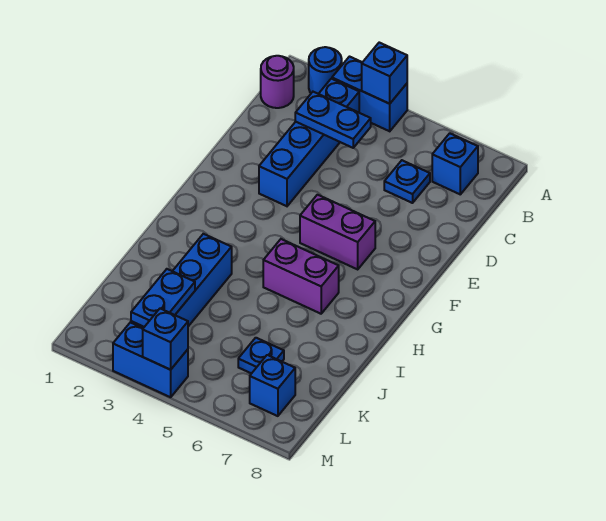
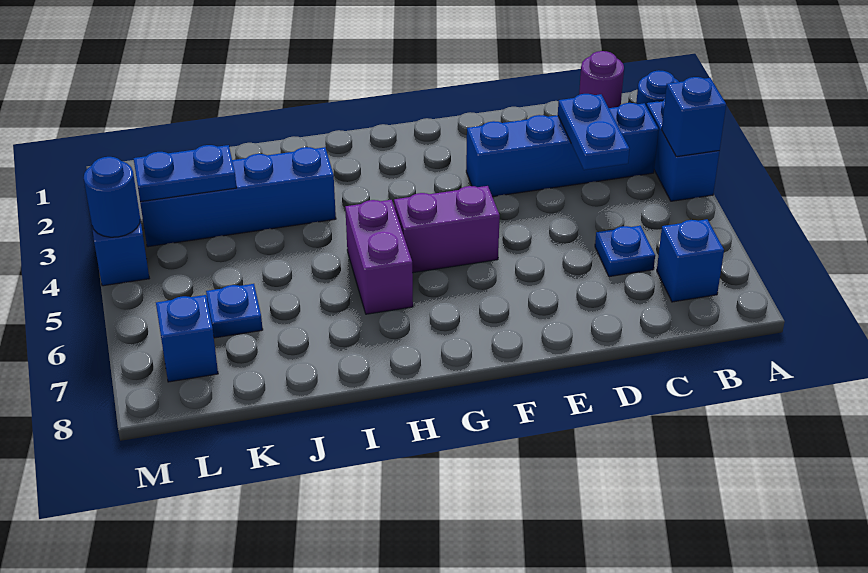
purple brick F5:F6 level 1 -> purple brick F5:G5 level 1
blue brick M4 level 2 -> blue round brick M4 level 2

